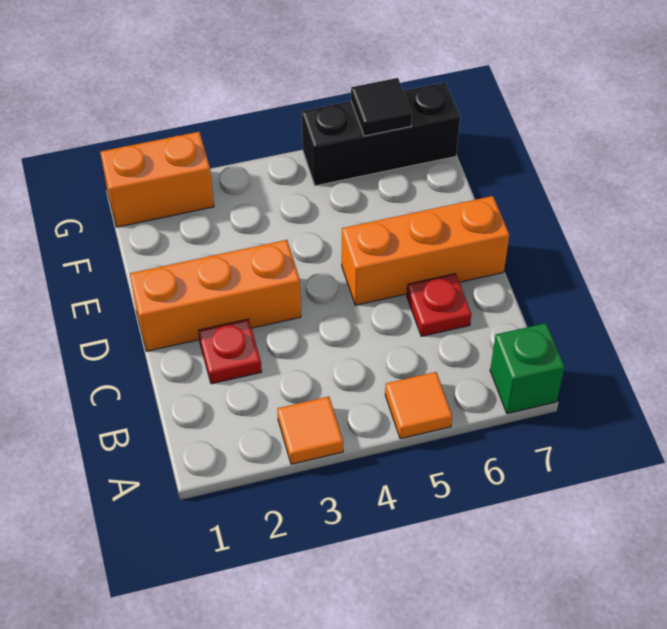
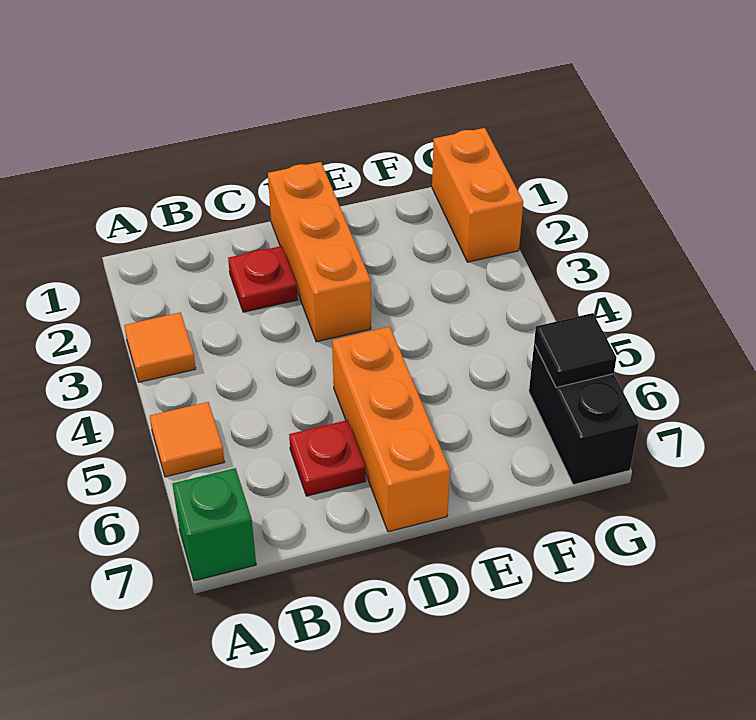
black brick G5:G7 level 1 -> black brick G6:G7 level 1

